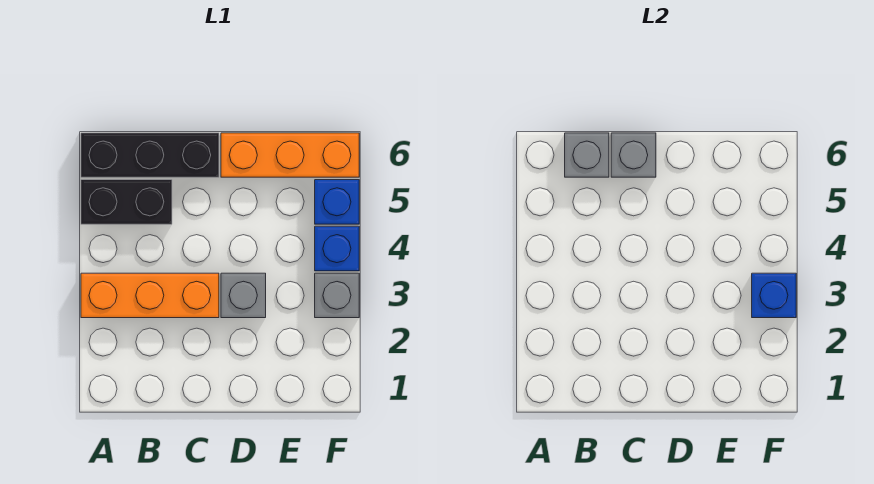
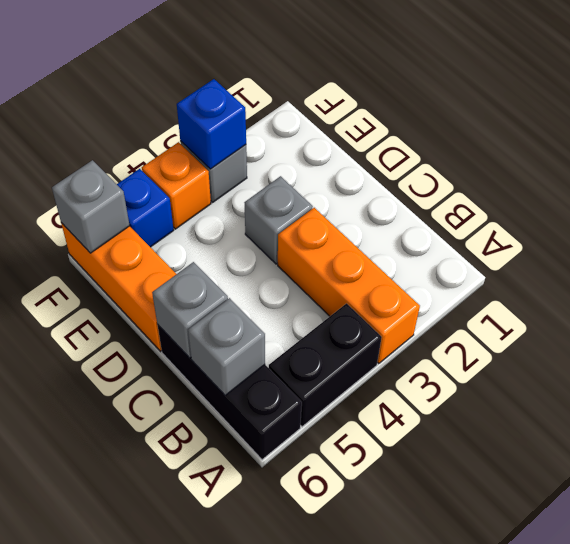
black brick A5:B5 level 1 -> black brick A4:A5 level 1
blue brick F4 level 1 -> orange brick F4 level 1
none -> grey brick F6 level 2

